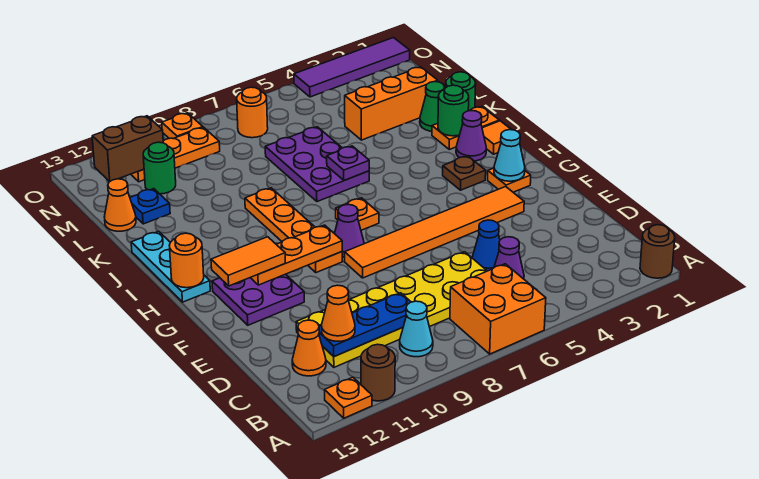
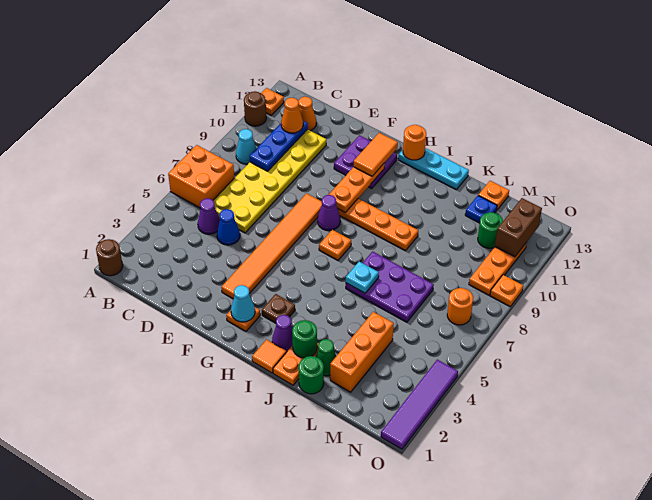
purple plate J6 level 2 -> cyan plate J6 level 2
orange cone L13 level 1 -> orange plate L13 level 1

